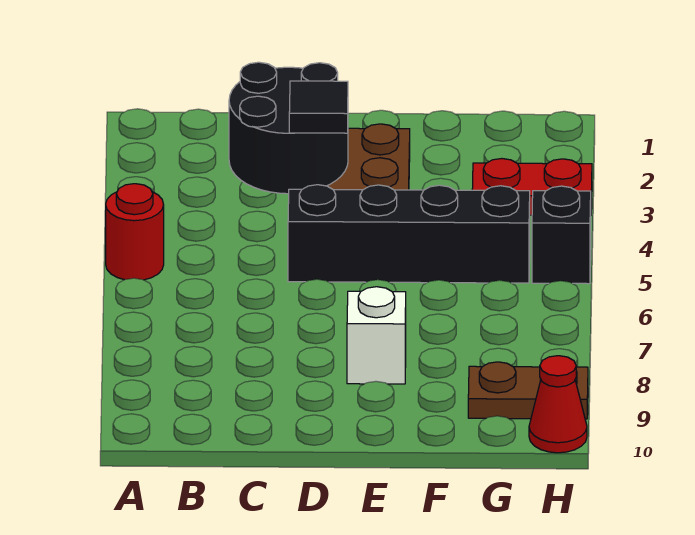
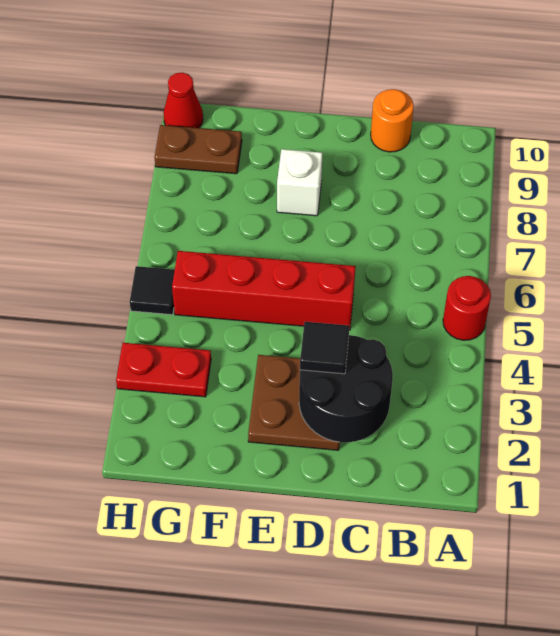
none -> orange round brick C10 level 1
black brick D5:G5 level 1 -> red brick D5:G5 level 1
black brick H5 level 1 -> black tile H5 level 1

